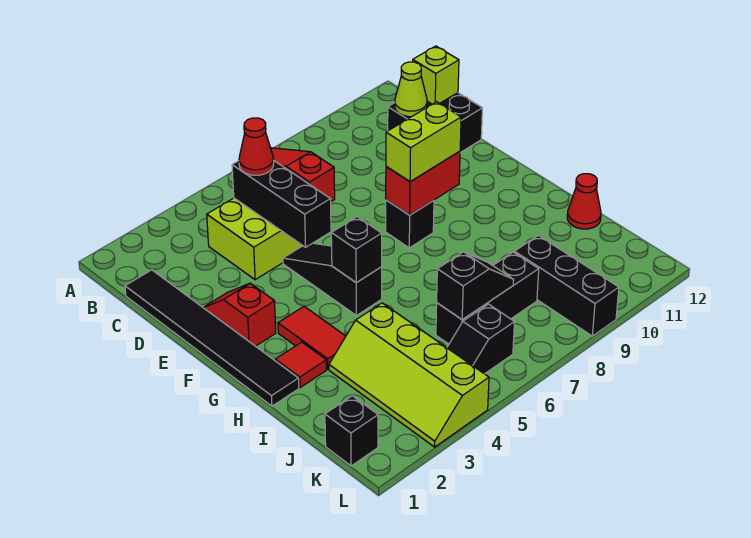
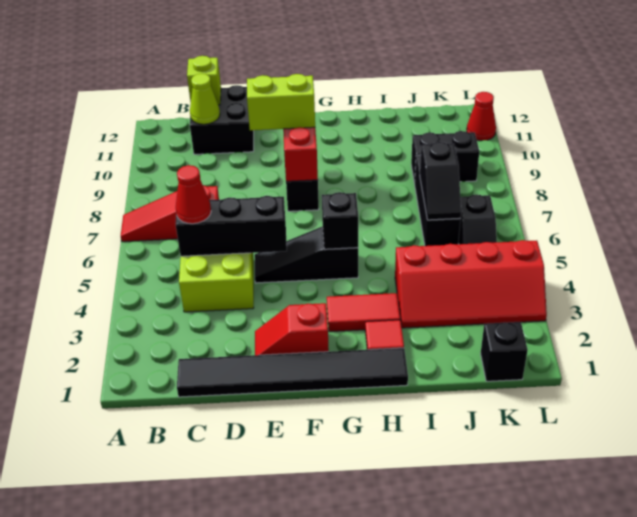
lime brick F8:F9 level 3 -> lime brick E9:F9 level 3
lime slope I3:L4 level 1 top 4 -> red slope I3:L4 level 1 top 4
red cone I12 level 1 -> red cone L11 level 1
black slope J6:J7 level 2 top 6 -> black slope J6:J7 level 2 top 7
black brick J9:L9 level 1 -> black brick J9:K9 level 1

